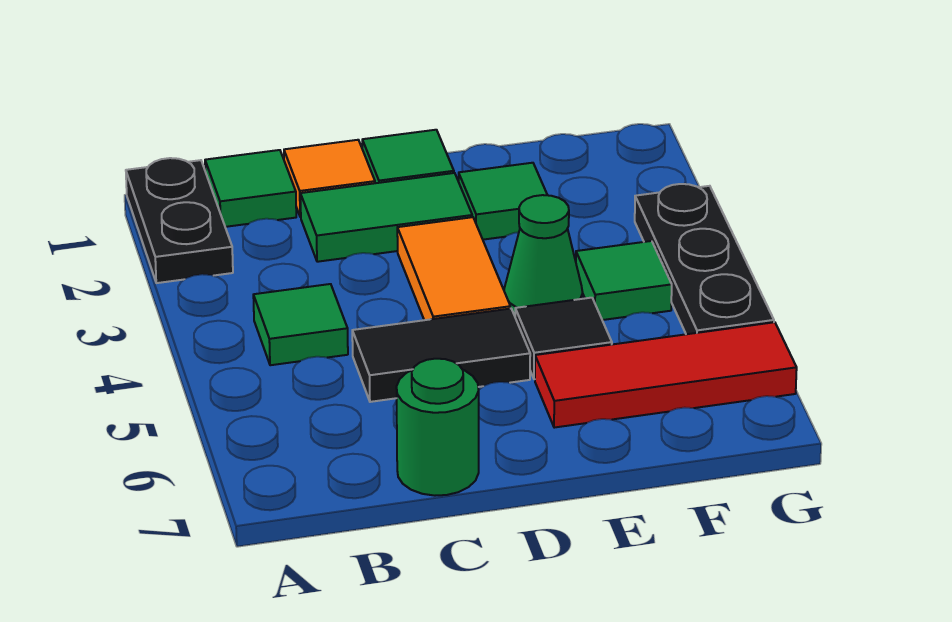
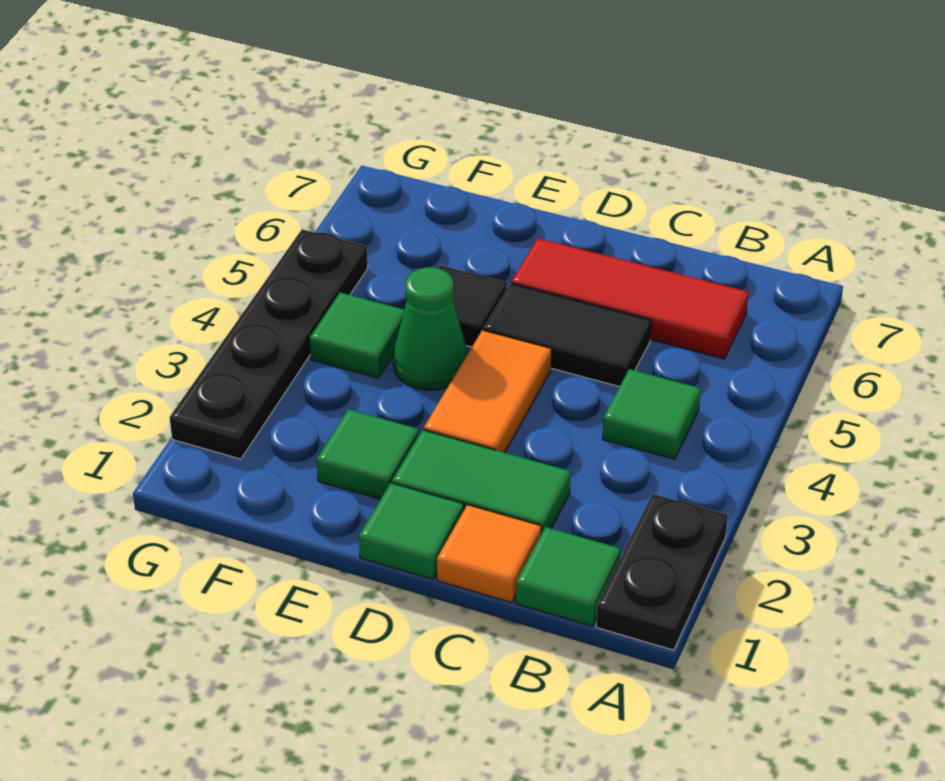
green round brick C7 level 1 -> none
red tile E6:G6 level 1 -> red tile B6:D6 level 1
black plate G3:G5 level 1 -> black plate G2:G5 level 1

